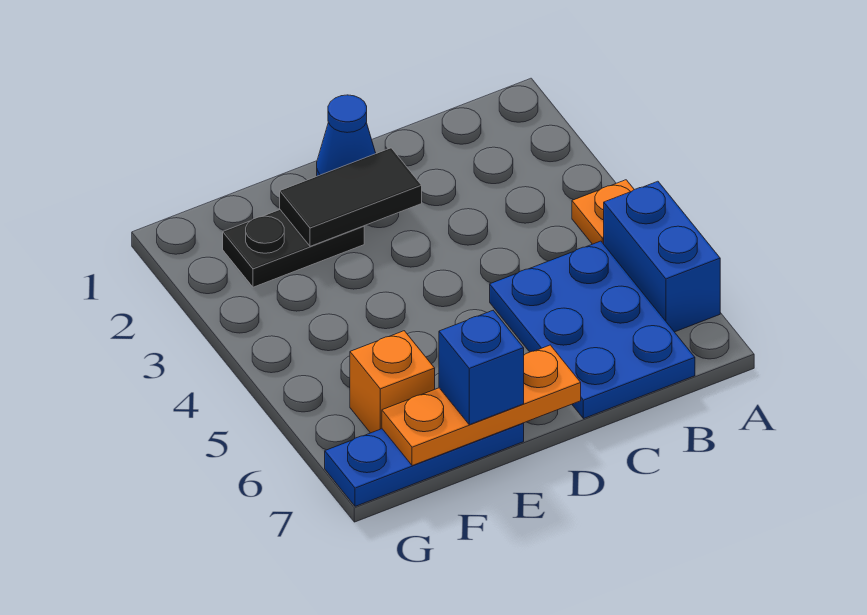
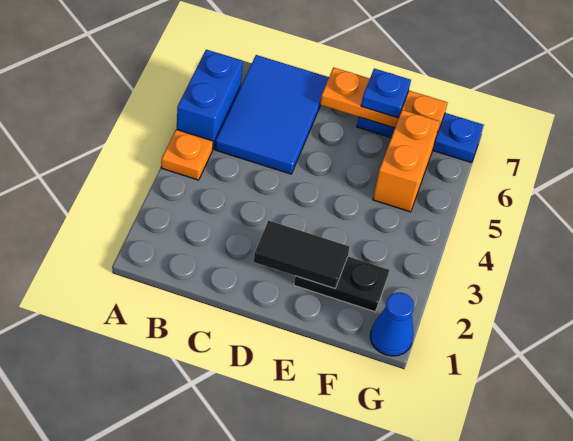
blue plate B5:C7 level 1 -> blue tile B5:C7 level 1
blue cone D1 level 1 -> blue cone G1 level 1
blue brick E7 level 3 -> blue plate E7 level 3
orange brick F6 level 1 -> orange brick F5:F6 level 1

